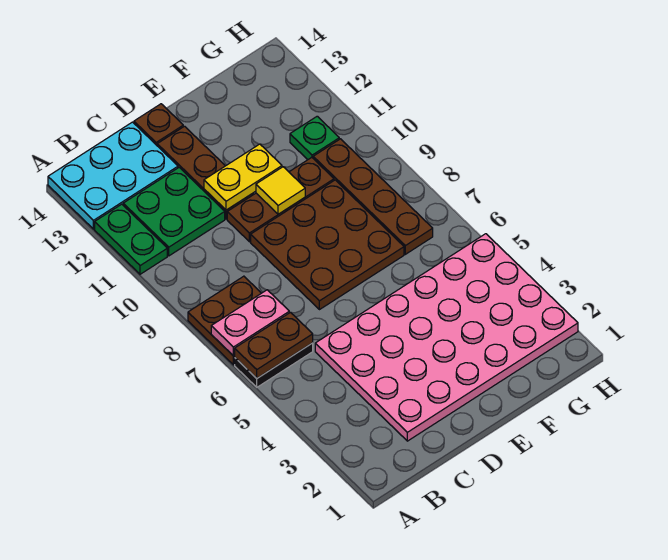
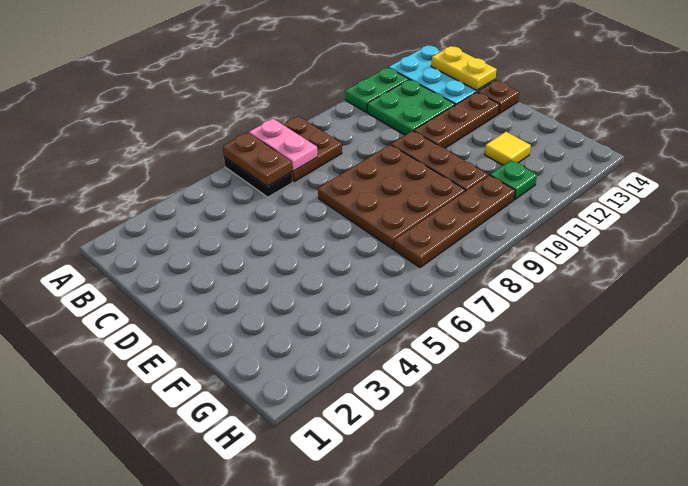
pink plate C2:H5 level 1 -> none
yellow plate D11:E11 level 2 -> yellow plate B14:C14 level 2
yellow tile E10 level 2 -> yellow tile F12 level 1

